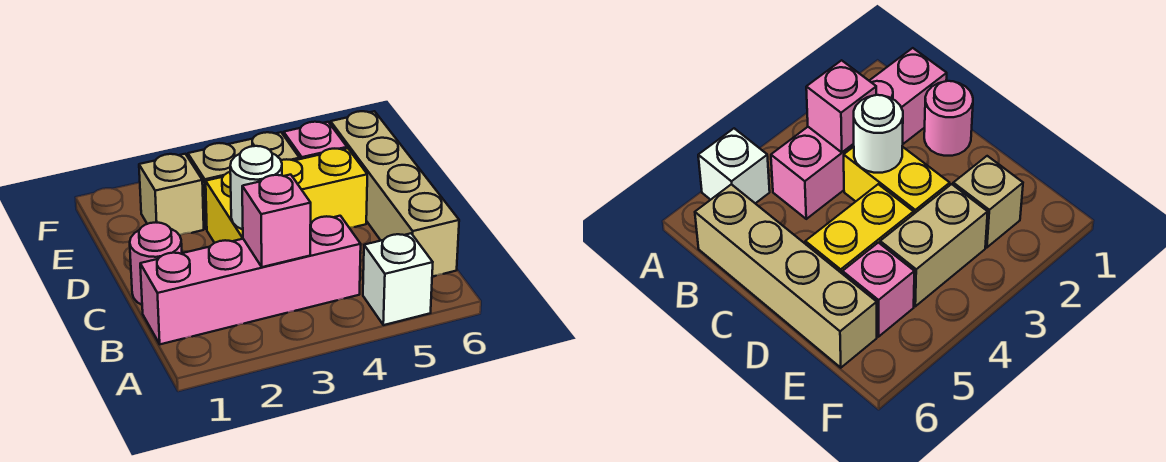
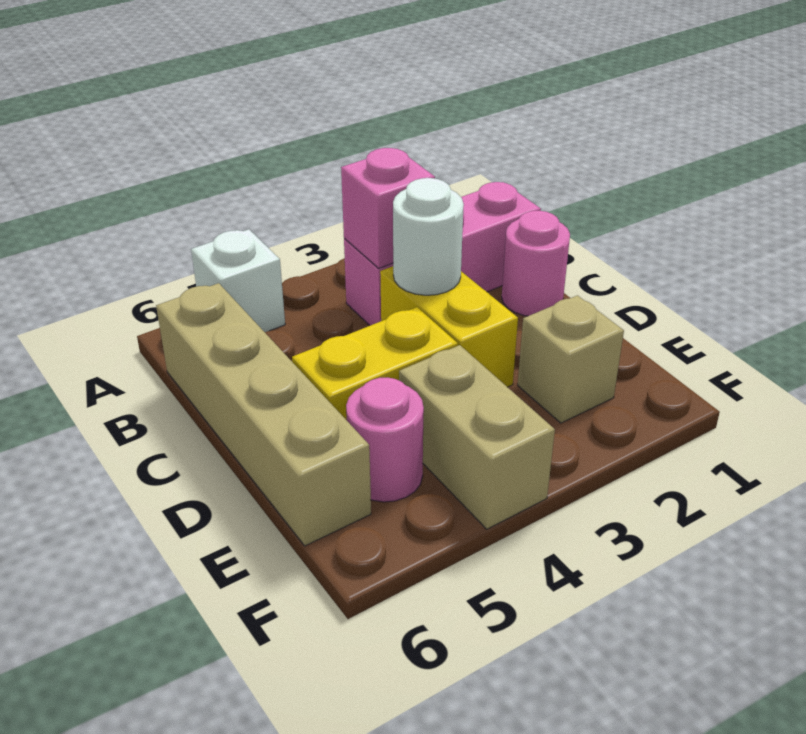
pink brick B1:B4 level 1 -> pink brick B1:B3 level 1
tan brick E3:E4 level 1 -> tan brick E4:F4 level 1
pink brick E5 level 1 -> pink round brick E5 level 1

